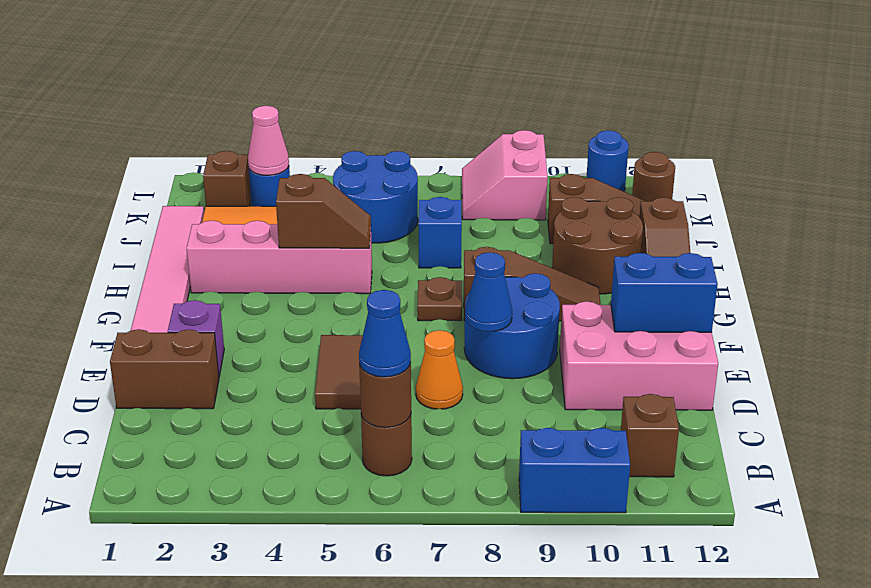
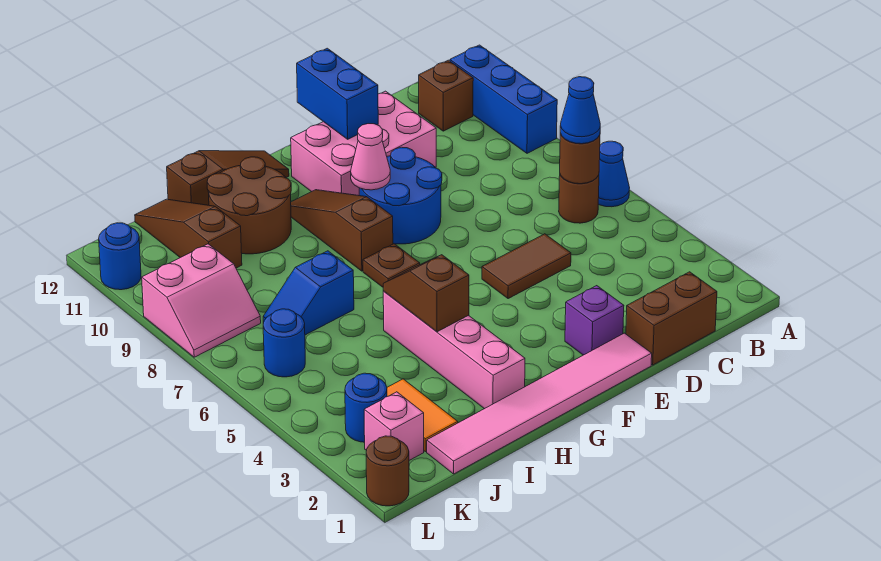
blue brick A9:A10 level 1 -> blue brick A9:A11 level 1
brown brick D1:D2 level 1 -> brown brick C1:D1 level 1
orange cone D7 level 1 -> none
pink brick D10:E12 level 1 -> pink brick D10:F11 level 1
blue cone E8 level 2 -> blue cone A6 level 1
blue round brick J5:K6 level 1 -> blue round brick K6 level 1
brown brick K2 level 1 -> pink brick K2 level 1
pink cone K3 level 2 -> pink cone F9 level 2
brown round brick K12 level 1 -> brown round brick L1 level 1

